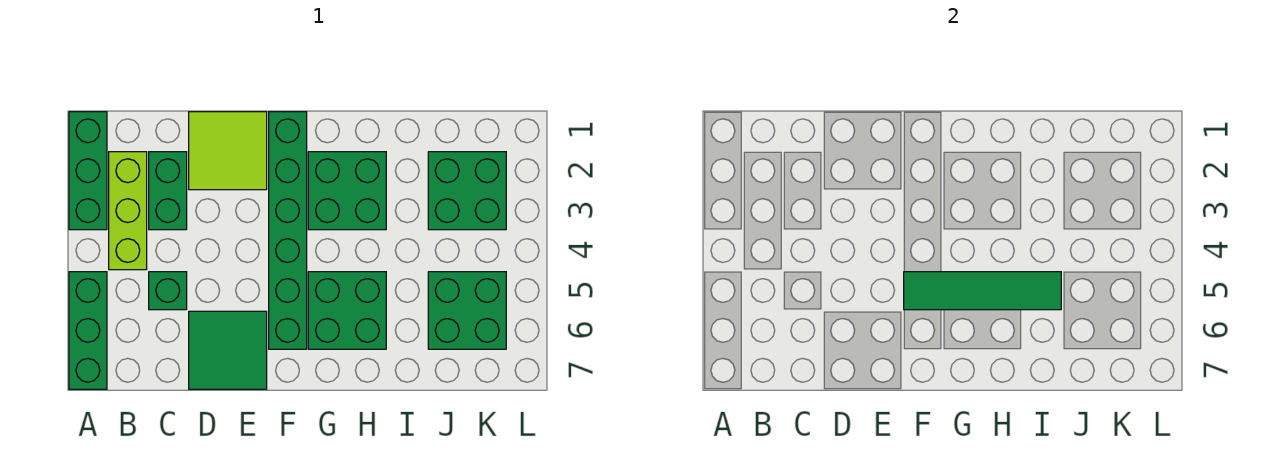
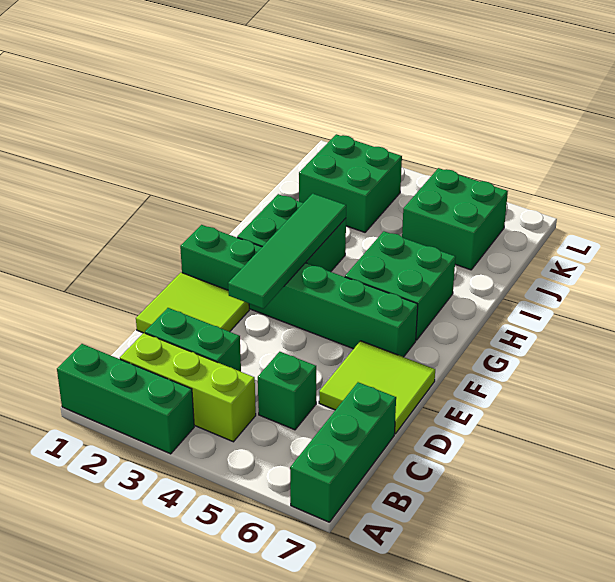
green brick A5:A7 level 1 -> green brick A7:C7 level 1
green tile D6:E7 level 1 -> lime tile D6:E7 level 1
green tile F5:I5 level 2 -> green tile E3:H3 level 2

